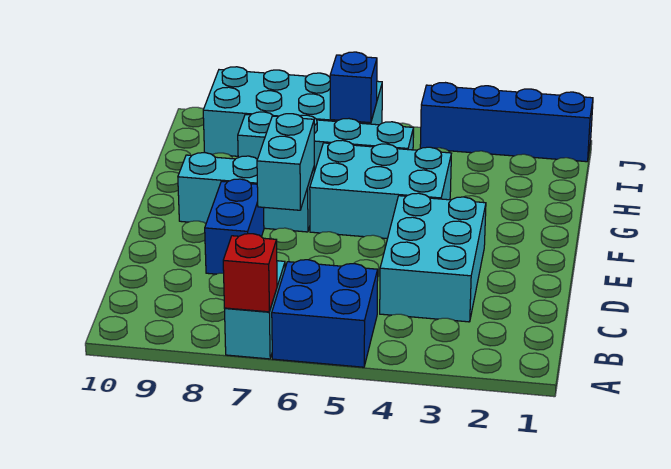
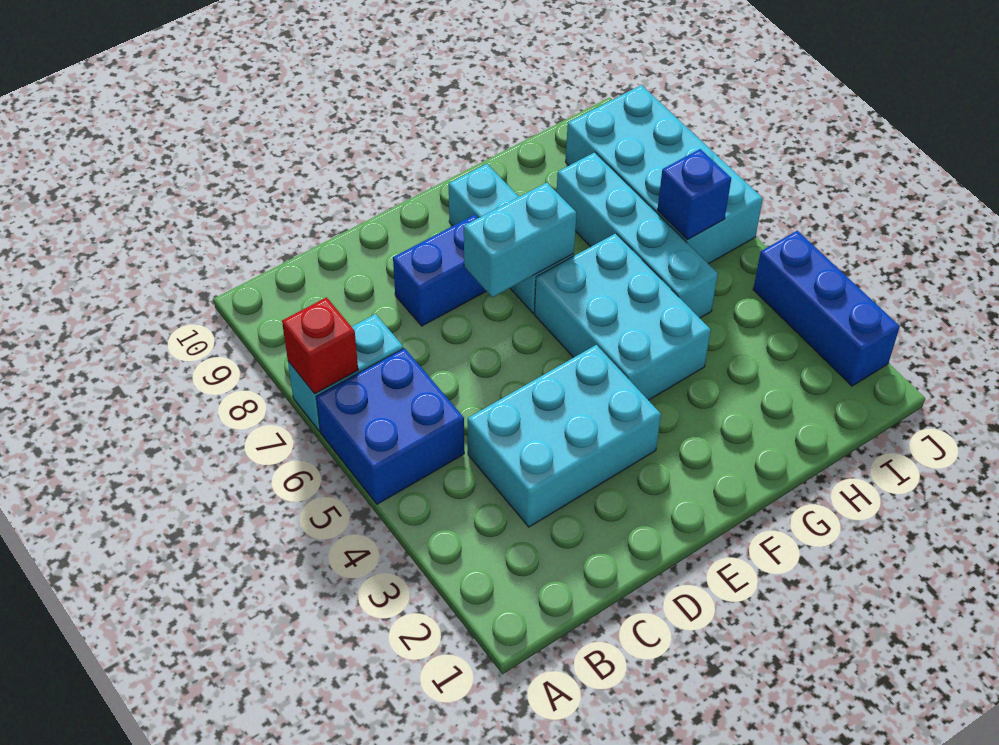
blue brick J1:J4 level 1 -> blue brick J2:J4 level 1

